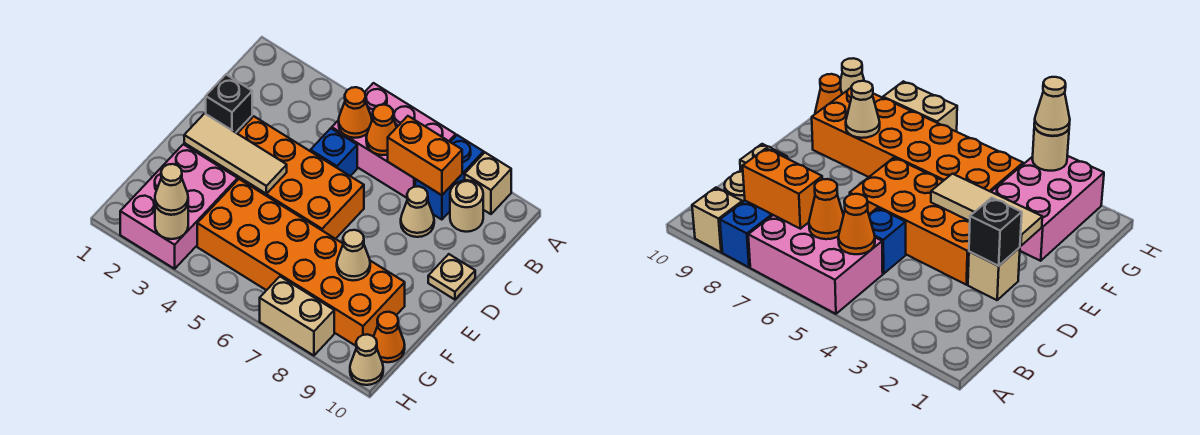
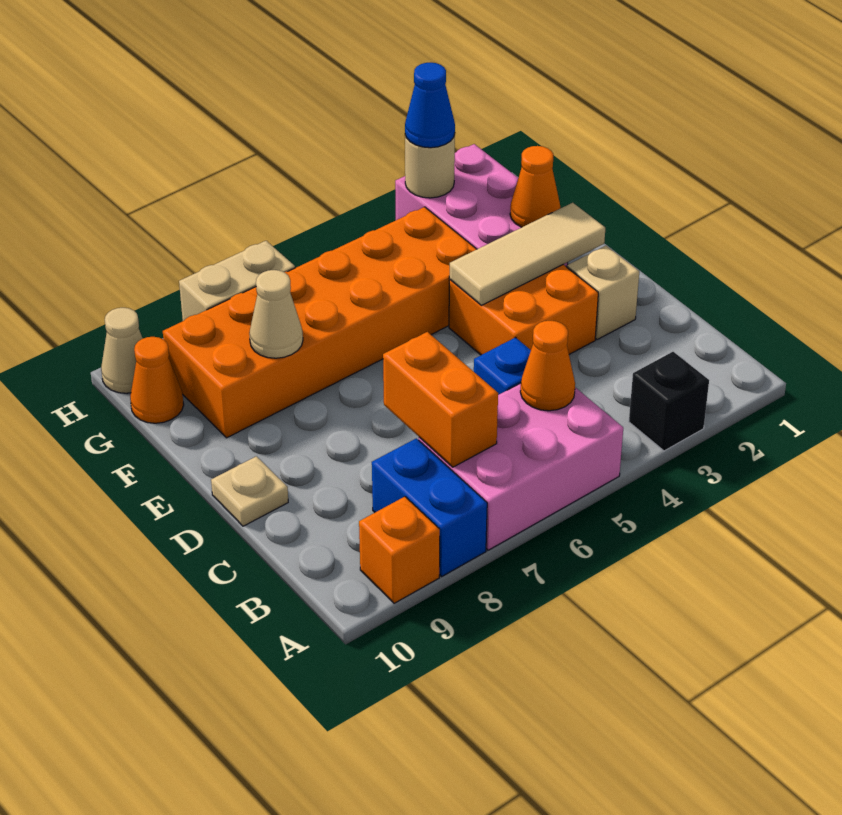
tan brick A9 level 1 -> orange brick A9 level 1
orange cone B6 level 2 -> orange cone F2 level 2
orange brick B7:B8 level 2 -> orange brick B7:C7 level 2
tan round brick B9 level 1 -> none
tan cone C8 level 1 -> none
black brick D2 level 2 -> black brick A3 level 1
orange brick D3:E6 level 1 -> orange brick D3:E4 level 1
tan cone H3 level 3 -> blue cone H3 level 3

